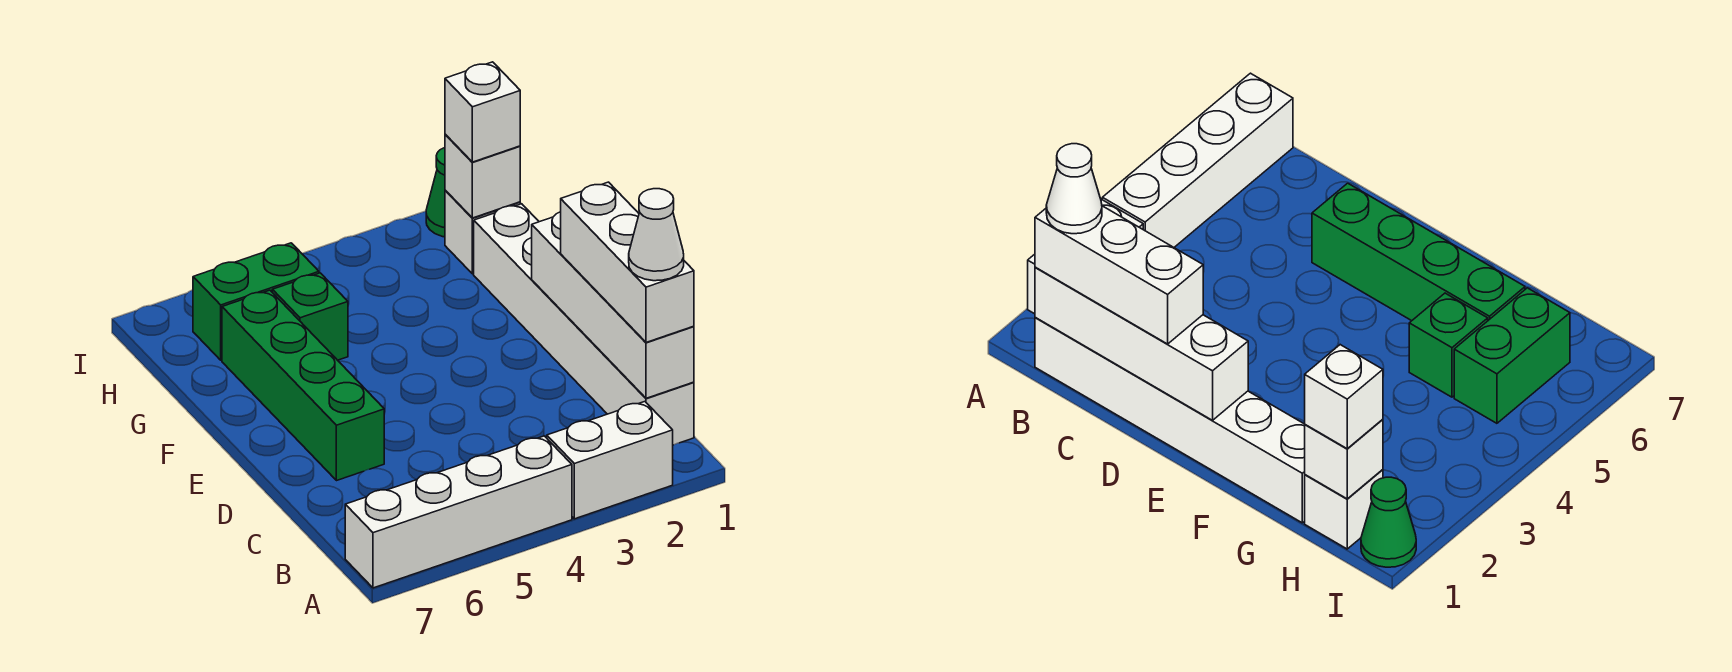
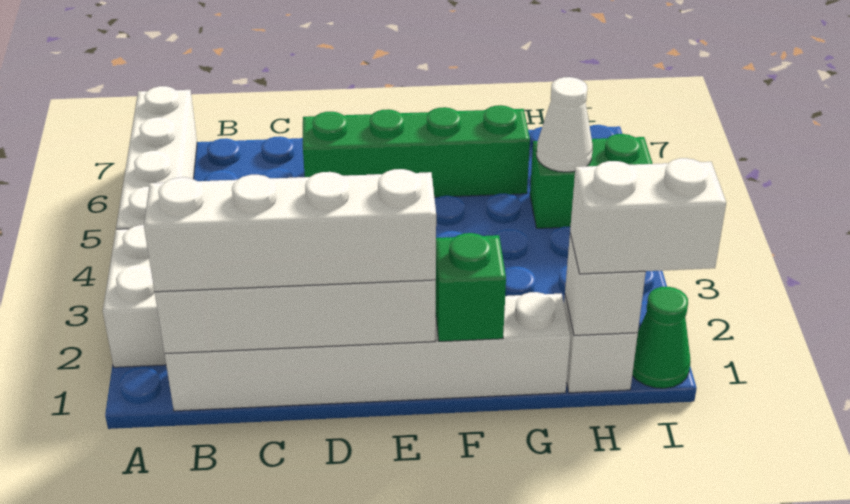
white brick B1:D1 level 3 -> white brick B1:E1 level 3
white cone B1 level 4 -> white cone H5 level 2
green brick G5 level 1 -> green brick F1 level 2
white brick H1 level 3 -> white brick H1:I1 level 3
green brick H5:H6 level 1 -> green brick H5:I5 level 1

